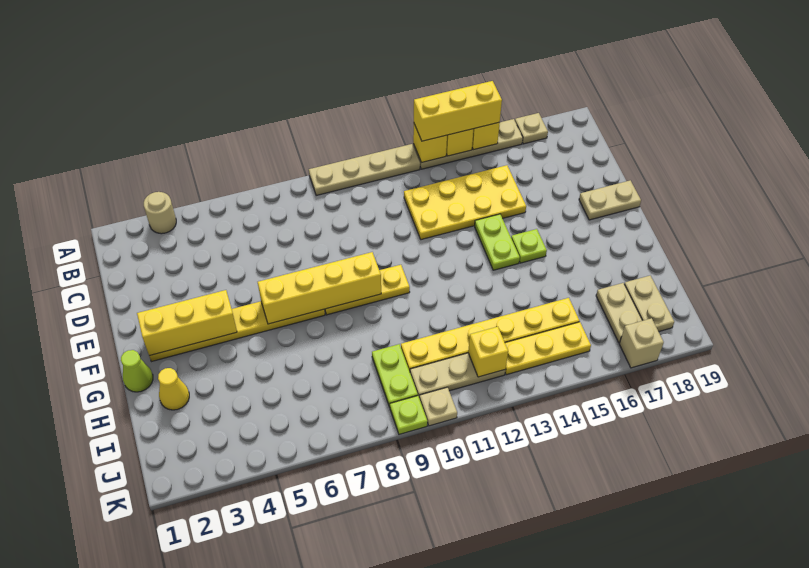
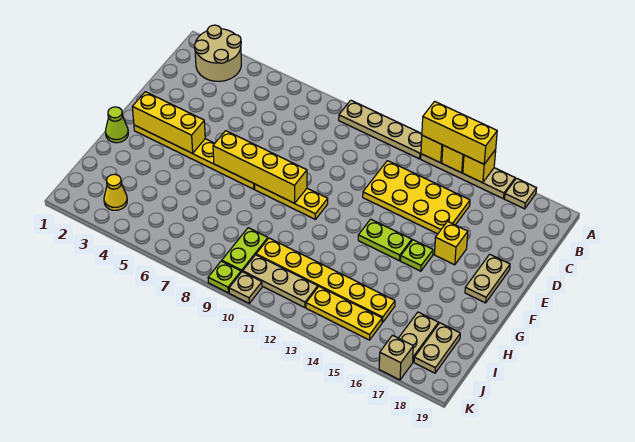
tan round brick A3 level 1 -> tan round brick A2:B3 level 1
lime plate E14:F14 level 1 -> lime plate F13:F14 level 1
tan plate E18:E19 level 1 -> tan plate E18:F18 level 1
yellow cone H2 level 1 -> yellow cone J3 level 1
yellow brick J12 level 2 -> yellow brick E16 level 1

